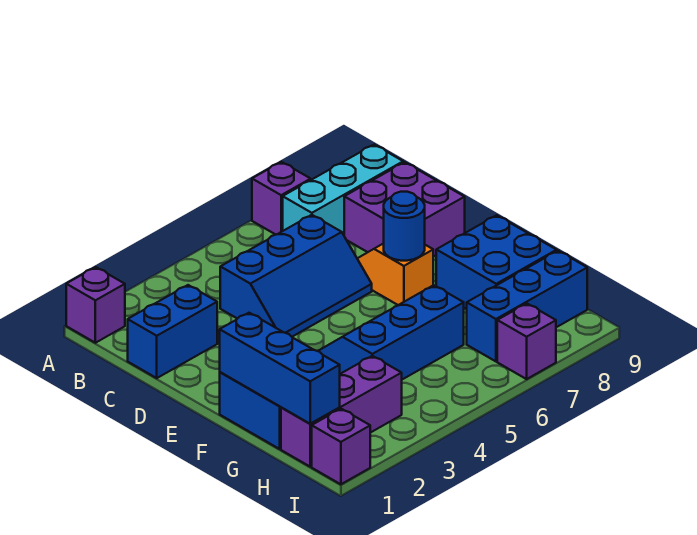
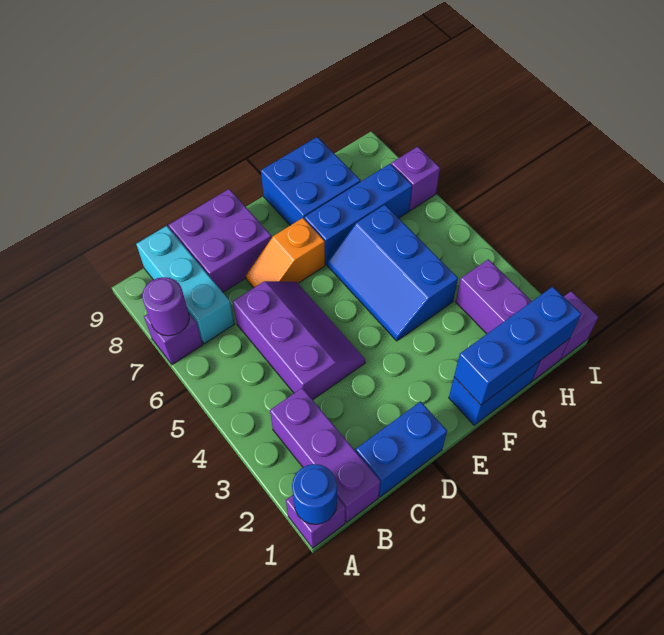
none -> purple round brick A7 level 2
none -> purple brick B1:B3 level 1
blue brick C1:C2 level 1 -> blue brick C1:D1 level 1
blue slope C4:D6 level 1 top C -> purple slope C4:D6 level 1 top C
blue round brick E7 level 2 -> blue round brick A1 level 2
blue brick H7:H9 level 1 -> blue brick F7:H7 level 1

